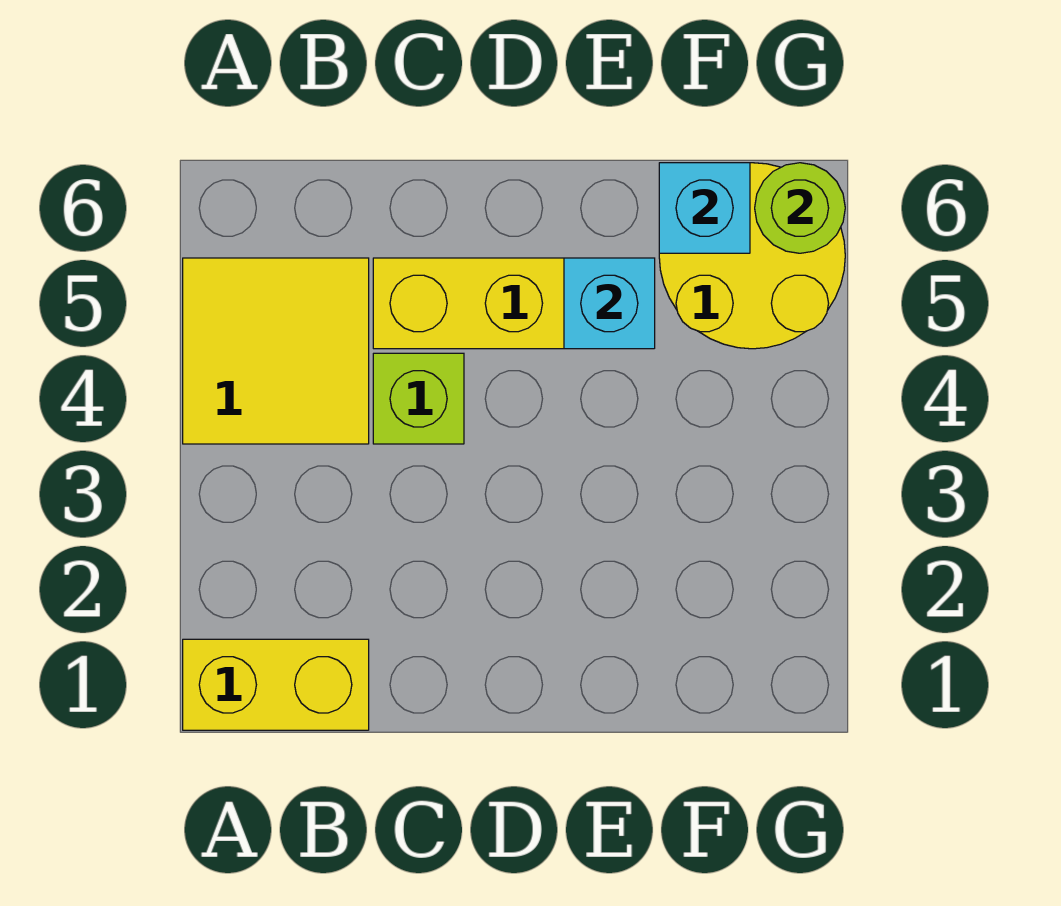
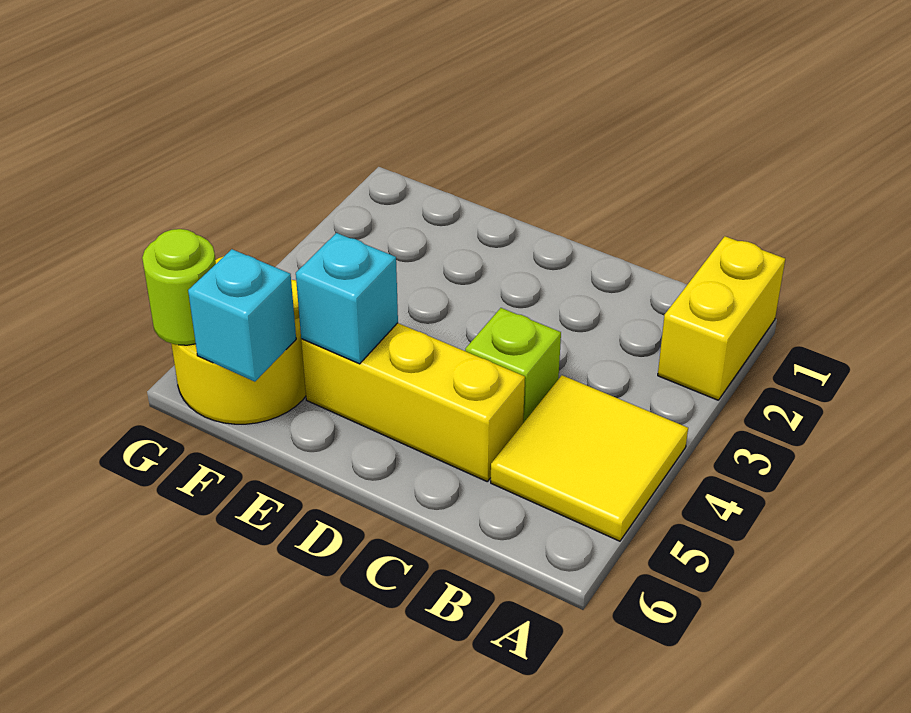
yellow brick A1:B1 level 1 -> yellow brick A1:A2 level 1

